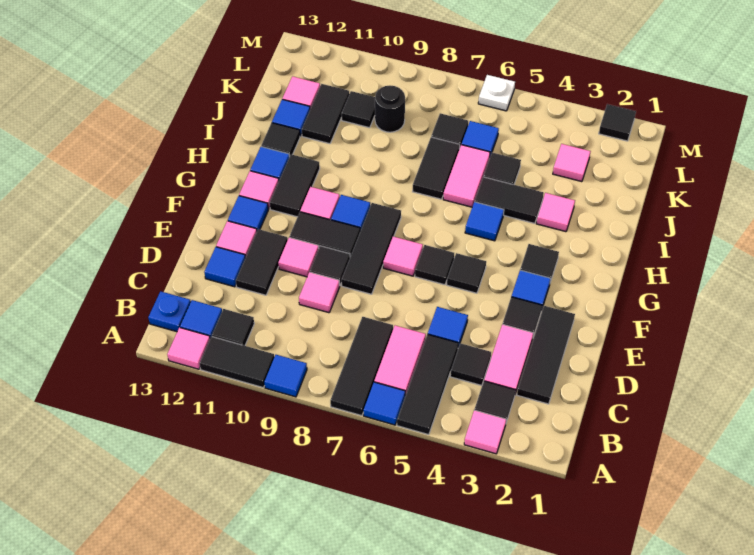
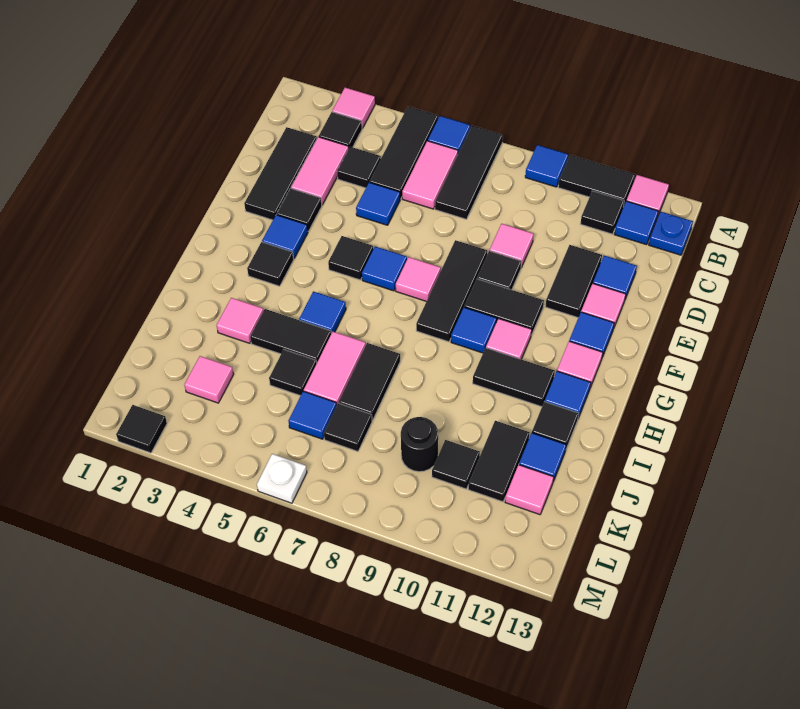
pink tile E10 level 1 -> none
black tile F6 level 1 -> blue tile F6 level 1
black tile G11:H11 level 1 -> black tile H10:H11 level 1

